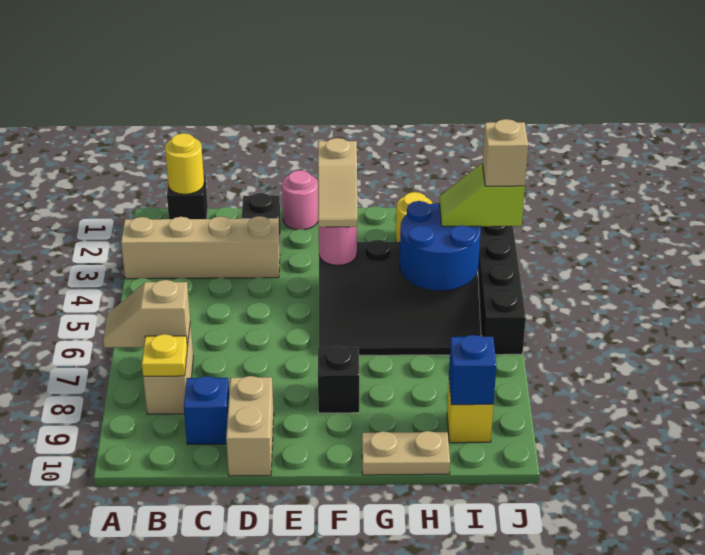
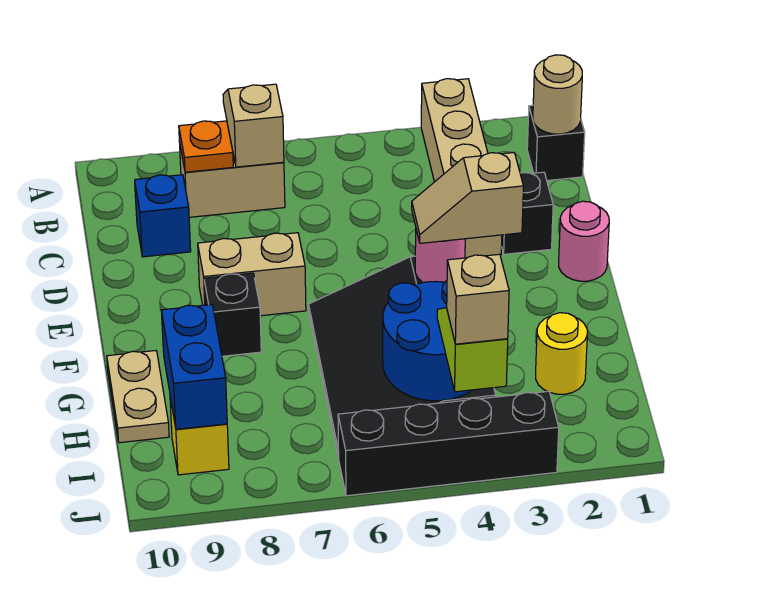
yellow round brick B1 level 2 -> tan round brick B1 level 2
yellow plate B8 level 2 -> orange plate B8 level 2
tan brick D9:D10 level 1 -> tan brick E7:E8 level 1
blue brick I9 level 2 -> blue brick H9:I9 level 2

